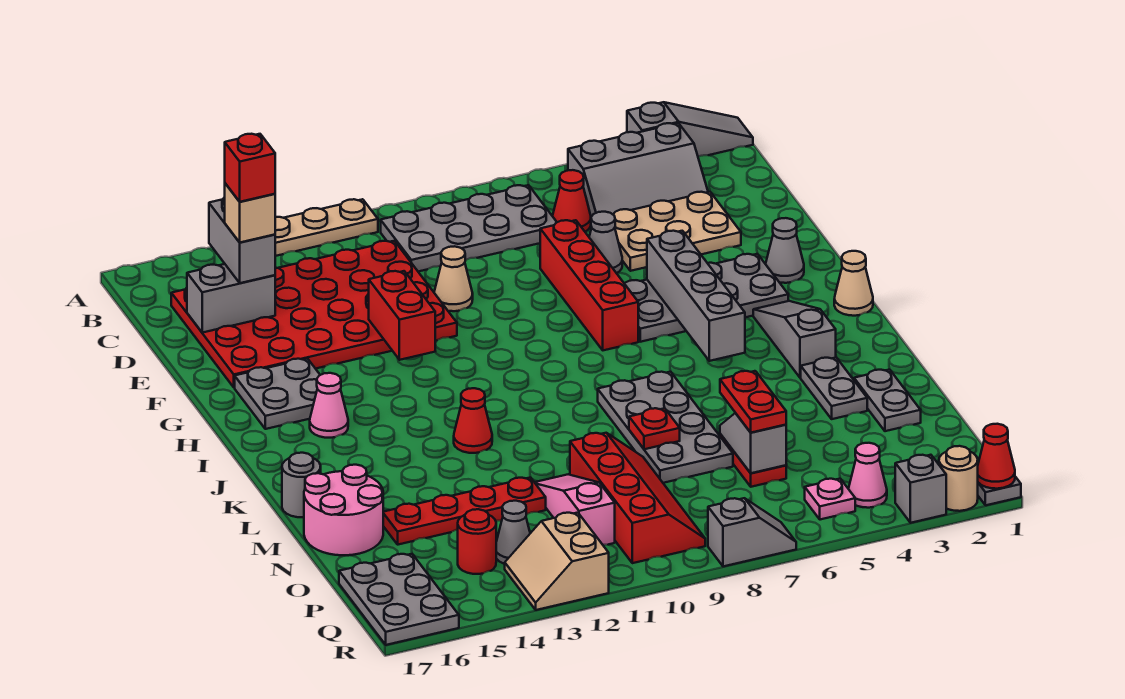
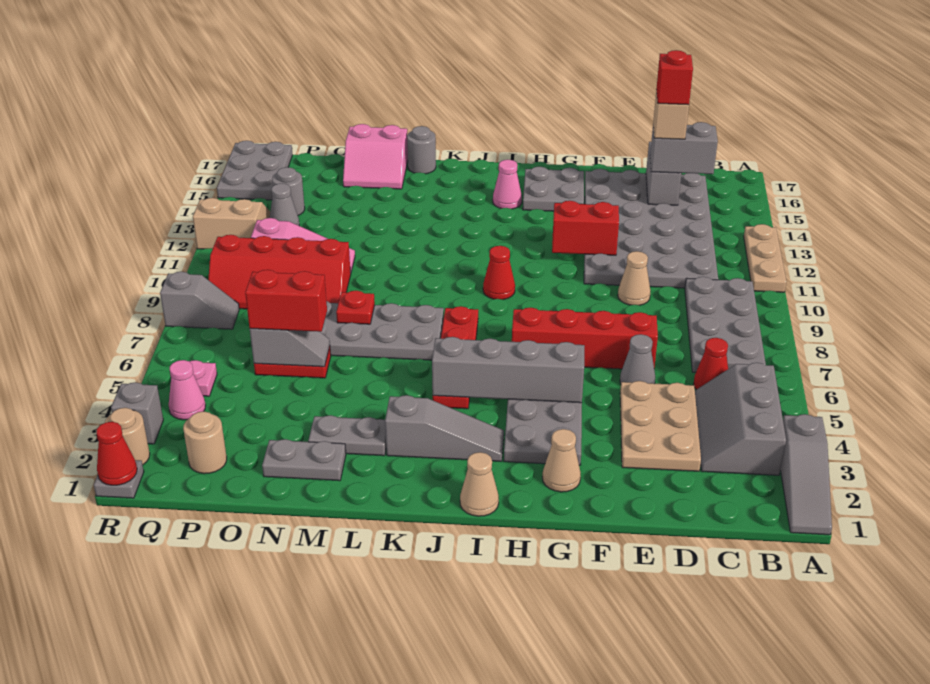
red plate C11:F16 level 1 -> grey plate C11:F16 level 1
grey cone G2 level 1 -> tan cone G2 level 1
red cone K12 level 1 -> red cone I10 level 1
pink round brick M16:N17 level 1 -> pink slope M16:N17 level 1 top 17
red plate N6:O6 level 3 -> red brick N6:O6 level 3
red plate N12:N15 level 1 -> red plate J5:J8 level 1
none -> tan round brick P2 level 1
red round brick P14 level 1 -> grey round brick P14 level 1
grey plate P16:R17 level 1 -> grey plate Q15:R17 level 1
grey slope R7:R8 level 1 top 8 -> grey slope Q8:R8 level 1 top R

